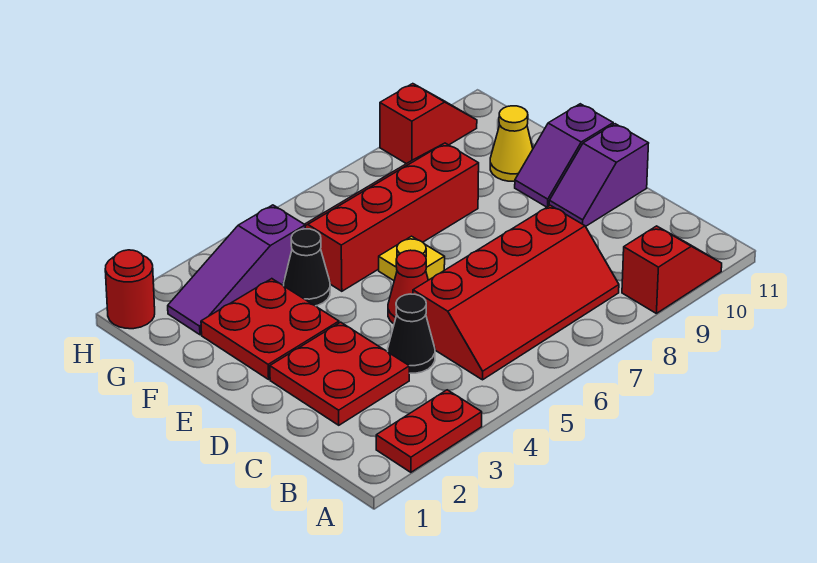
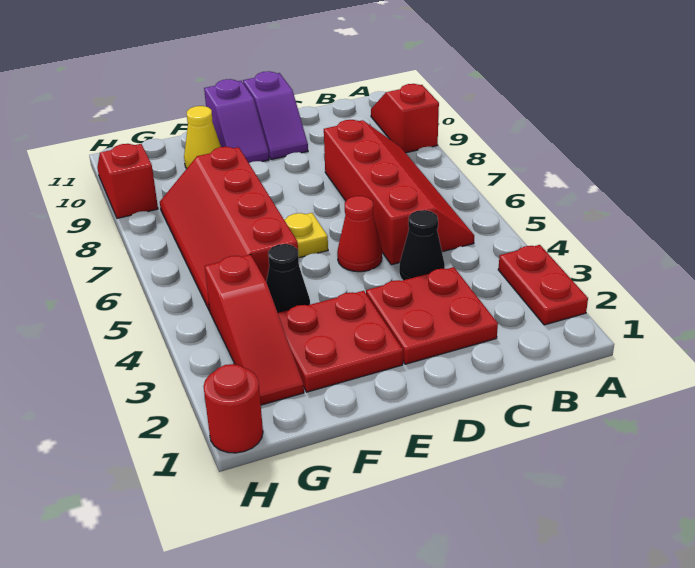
purple slope G2:G4 level 1 top 4 -> red slope G2:G4 level 1 top 4

